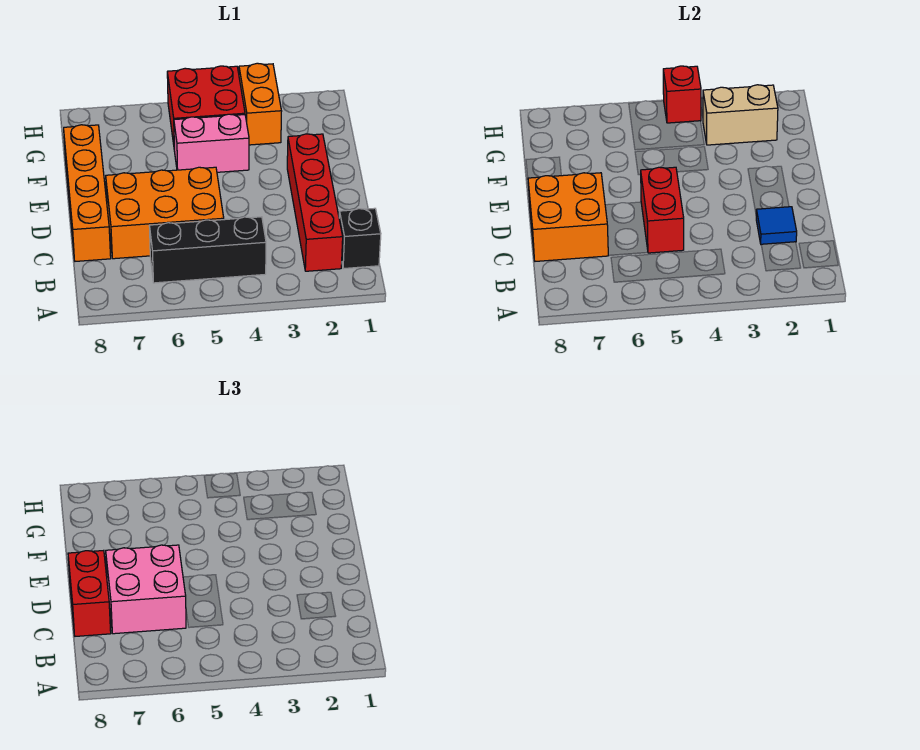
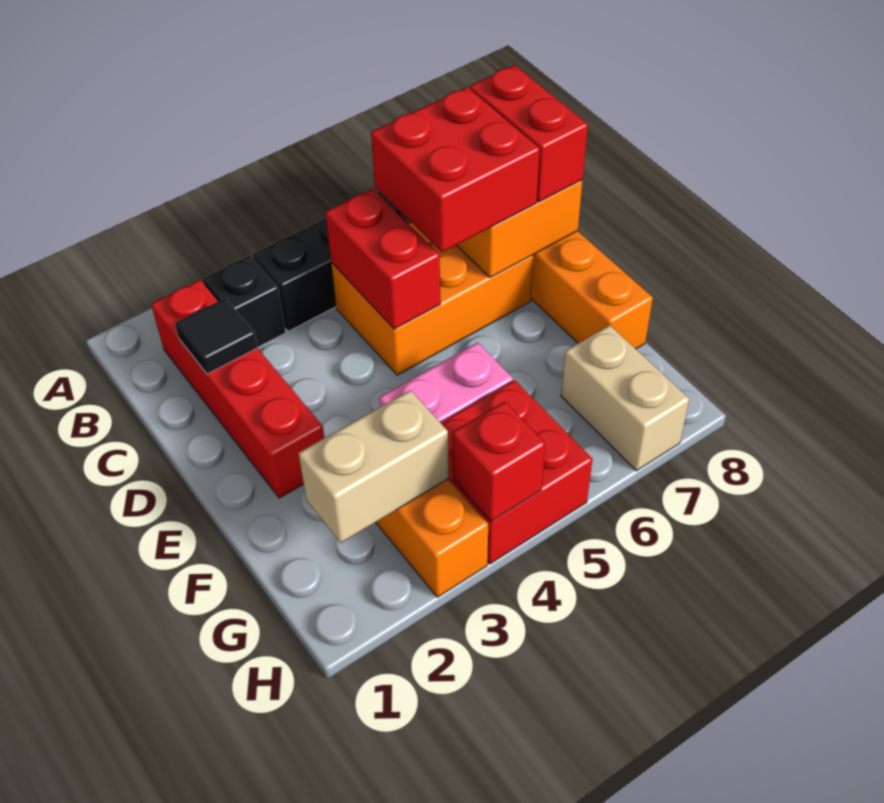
black brick B1 level 1 -> black brick B3 level 1
blue tile C2 level 2 -> black tile C2 level 2
pink brick C6:D7 level 3 -> red brick C6:D7 level 3
none -> tan brick G7:H7 level 1

